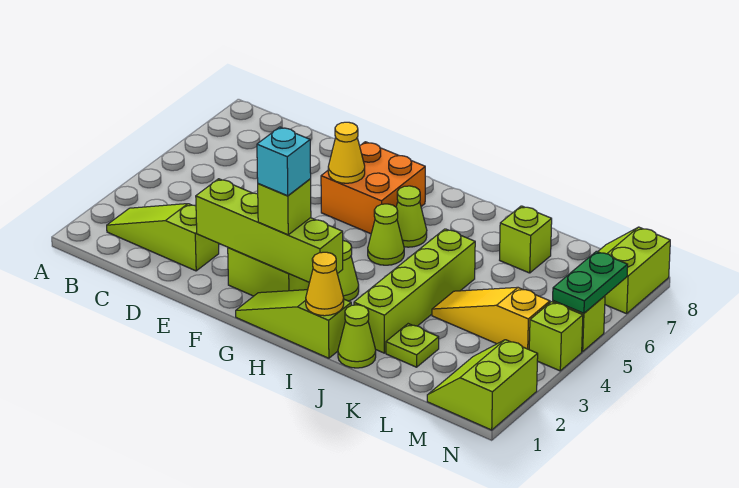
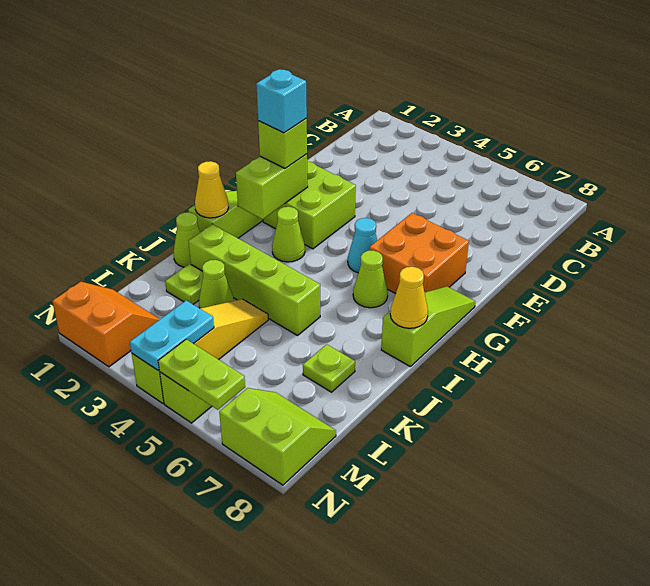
lime slope B2:D2 level 1 top D -> lime slope G8:I8 level 1 top I
lime brick E2:H2 level 2 -> lime brick G2:H2 level 2
yellow cone F6 level 2 -> yellow cone I8 level 2
none -> cyan cone G5 level 1
lime cone H5 level 1 -> lime cone K3 level 1
lime brick K7 level 1 -> lime plate K7 level 1
lime slope M1:N2 level 1 top N -> orange slope M1:N2 level 1 top N
none -> cyan plate M4:N4 level 2
green plate N5:N6 level 2 -> lime plate N5:N6 level 2

